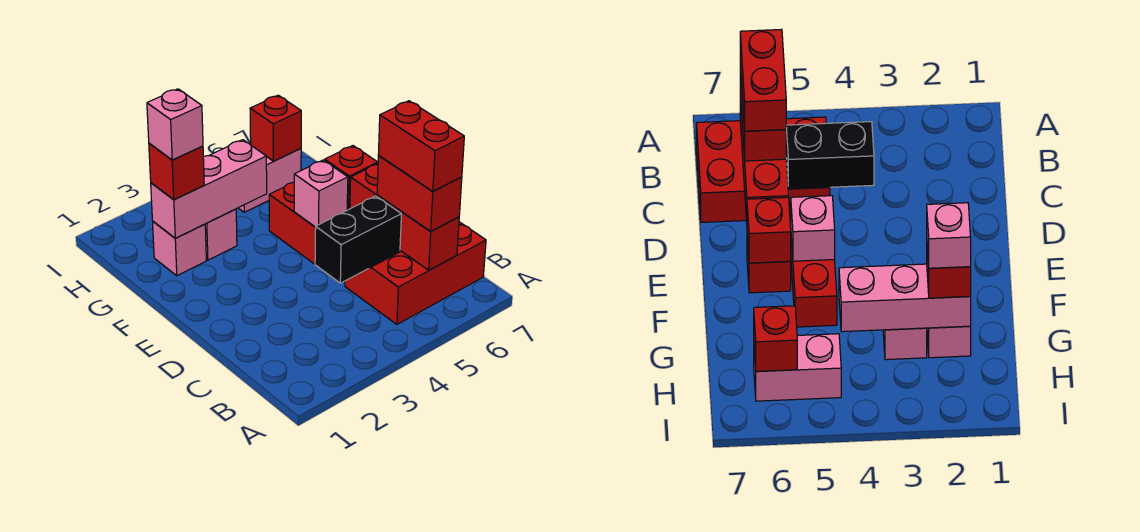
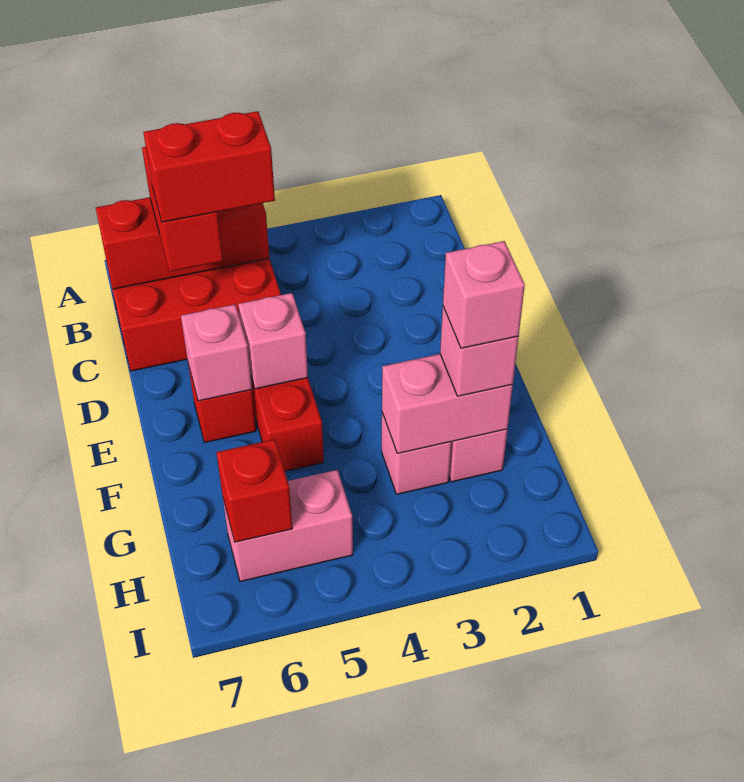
red brick B6:D6 level 2 -> red brick B5:B7 level 2
red brick B6:C6 level 4 -> red brick C5:C6 level 4
black brick C4:C5 level 2 -> none
red brick E6 level 2 -> pink brick E6 level 2
pink brick G2:G4 level 2 -> pink brick G2:G3 level 2
red brick G2 level 3 -> pink brick G2 level 3

